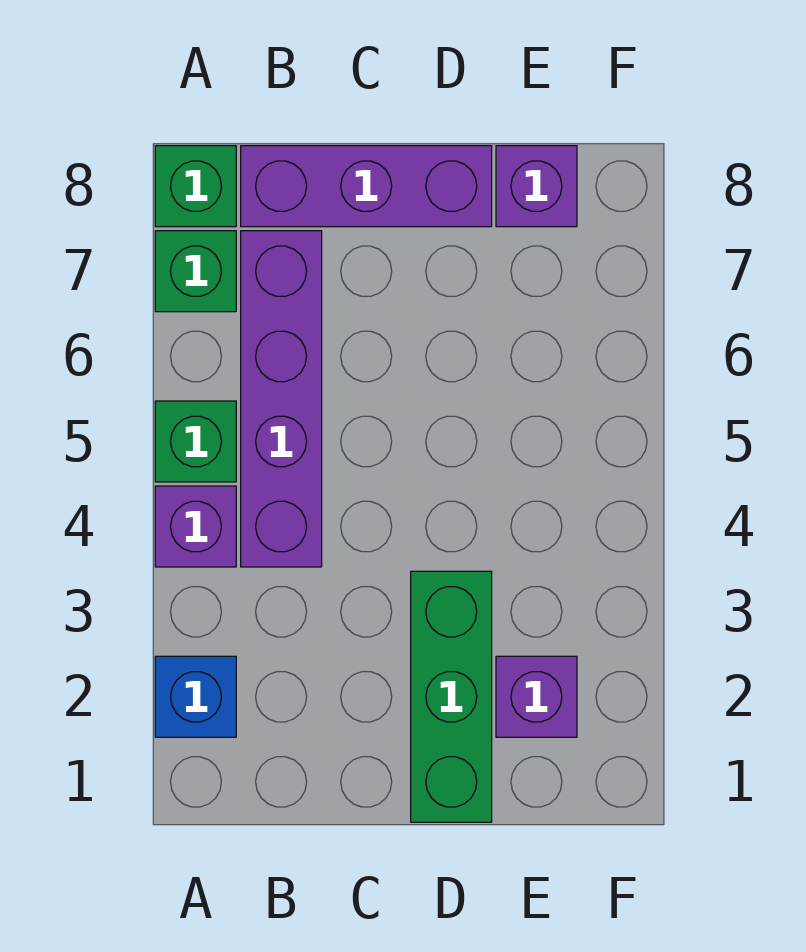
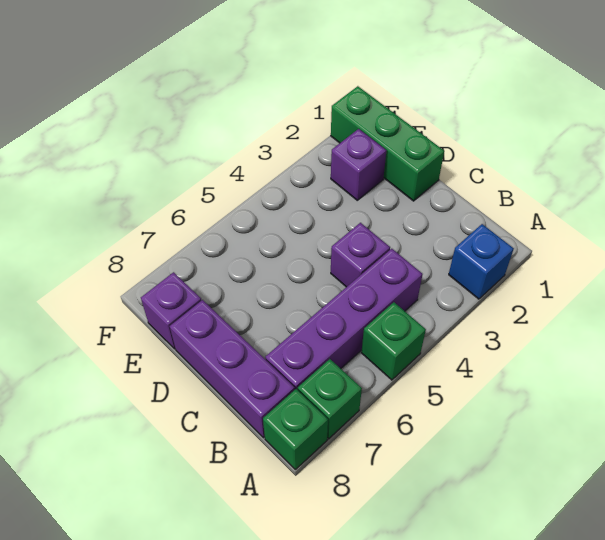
purple brick A4 level 1 -> purple brick C4 level 1
green brick D1:D3 level 1 -> green brick D1:F1 level 1

